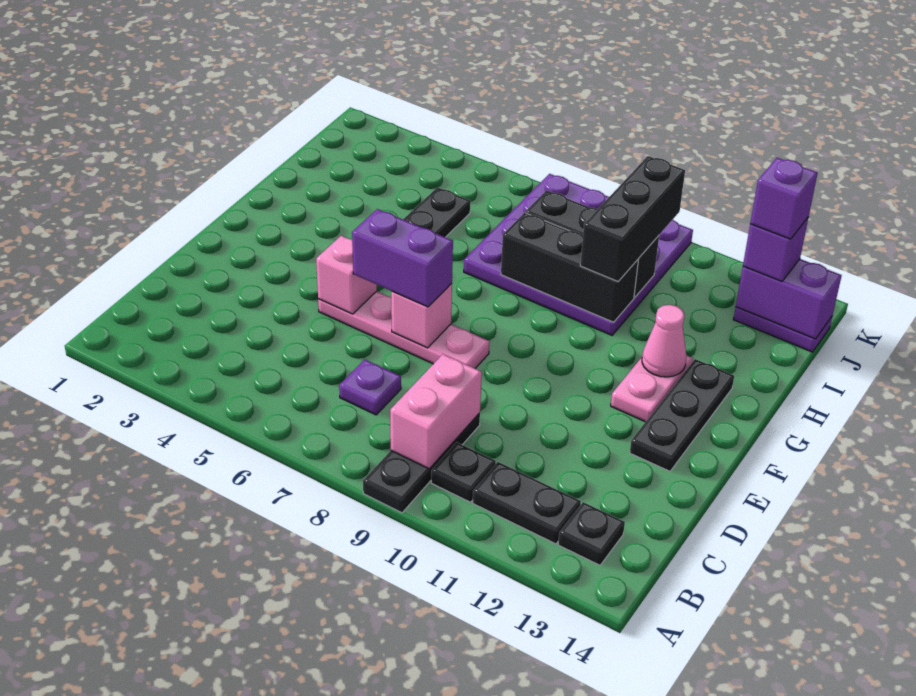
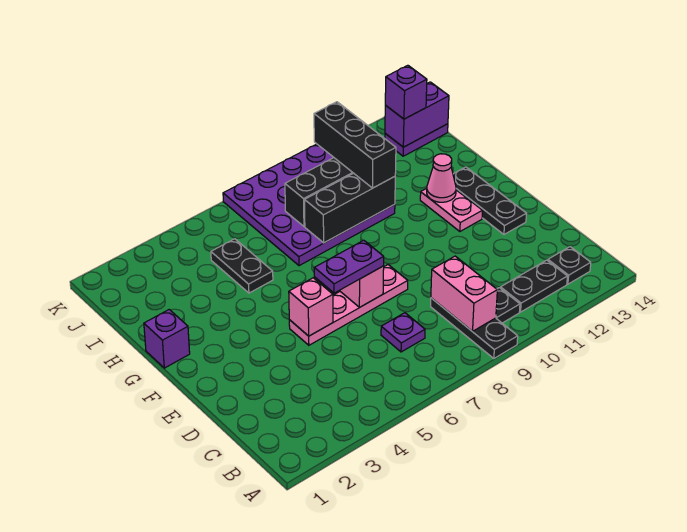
purple brick E6:E7 level 3 -> purple plate E6:E7 level 3
purple brick J13 level 4 -> purple brick G1 level 1

